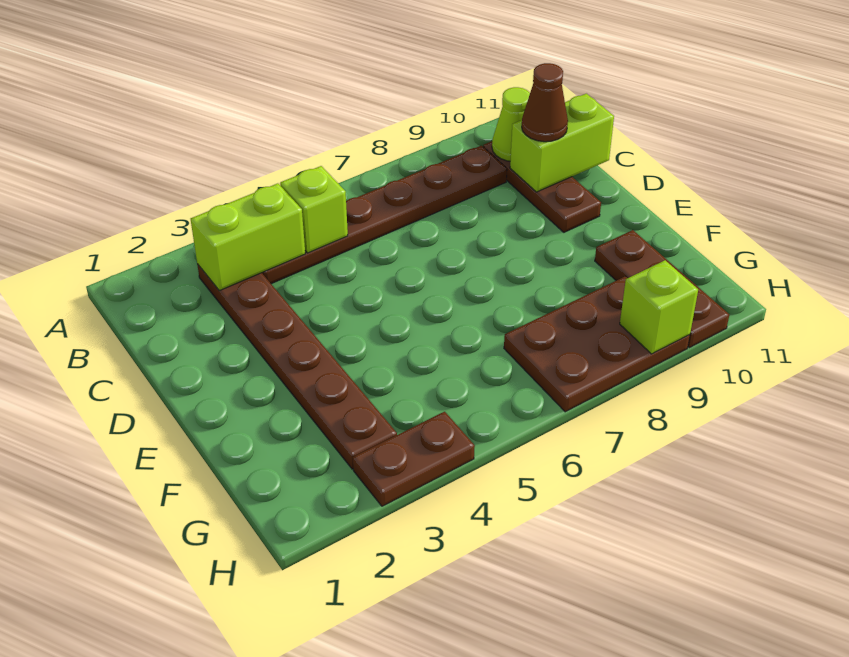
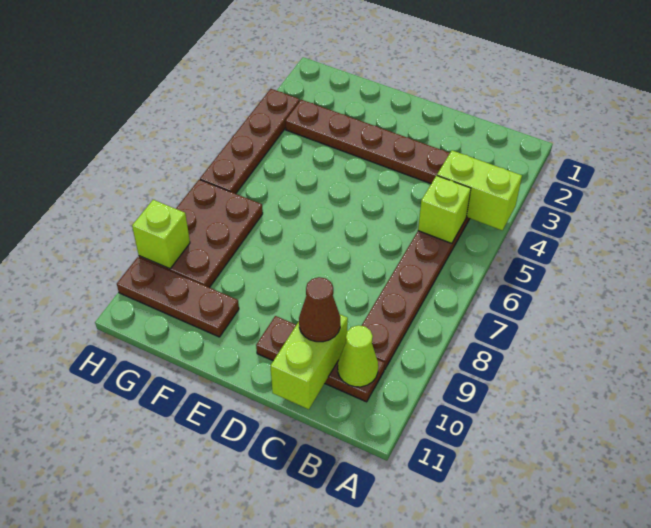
lime brick B3:B4 level 2 -> lime brick A4:B4 level 2
brown plate H3:H4 level 1 -> brown plate H3:H6 level 1

